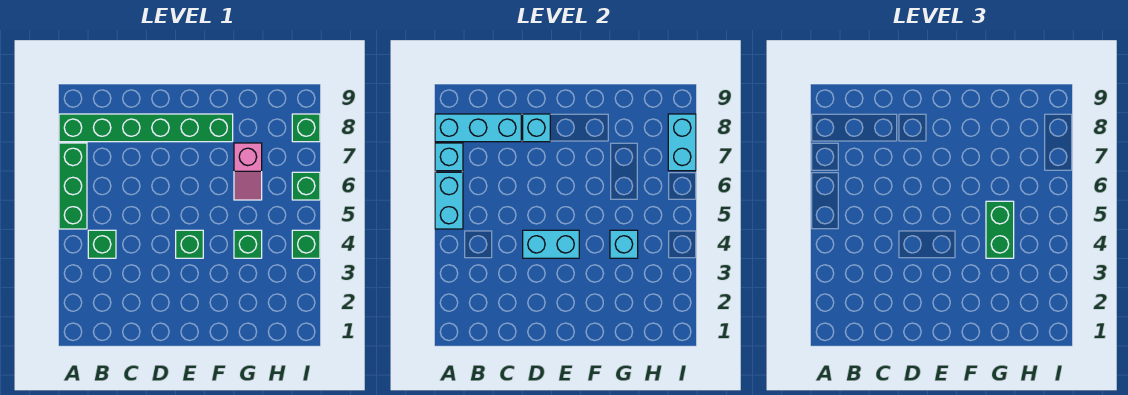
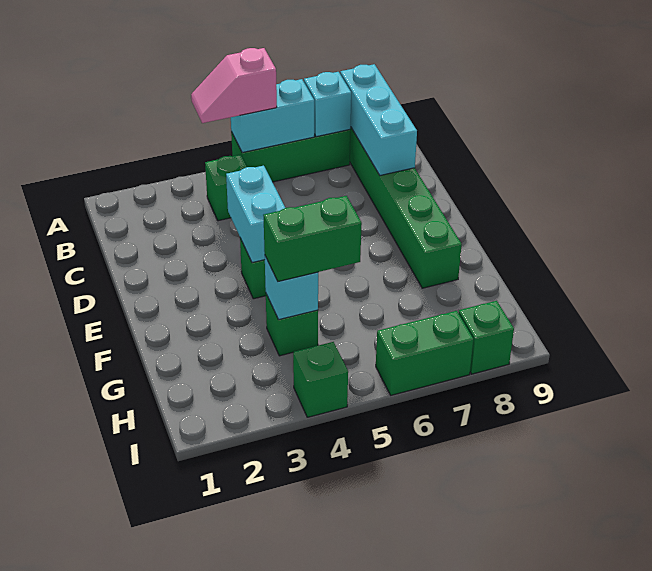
cyan brick D8 level 2 -> none
pink slope G6:G7 level 1 top 7 -> pink slope A4:A5 level 3 top 5
green brick I6 level 1 -> green brick I6:I7 level 1
cyan brick I7:I8 level 2 -> none

